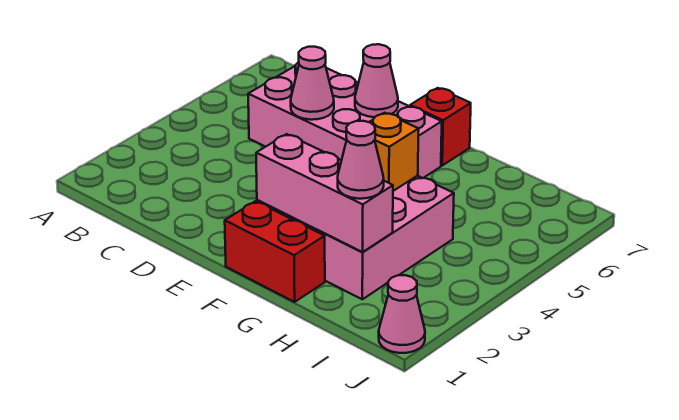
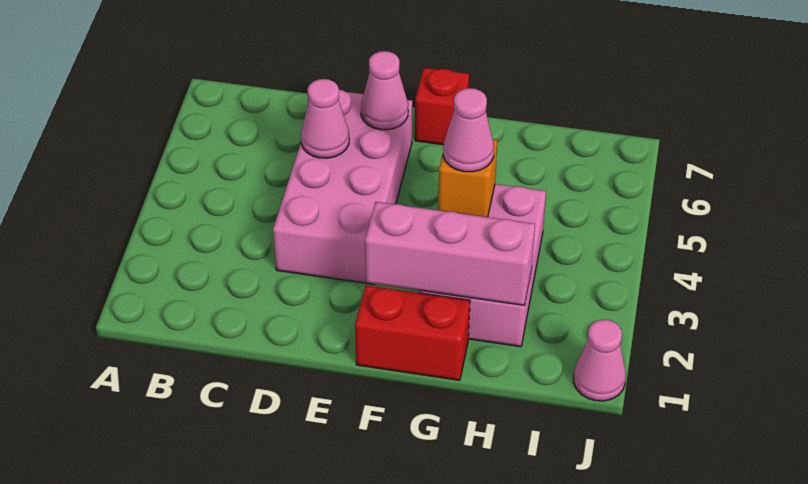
pink brick C5:F6 level 1 -> pink brick D3:E6 level 1
pink cone H2 level 3 -> pink cone G4 level 3

